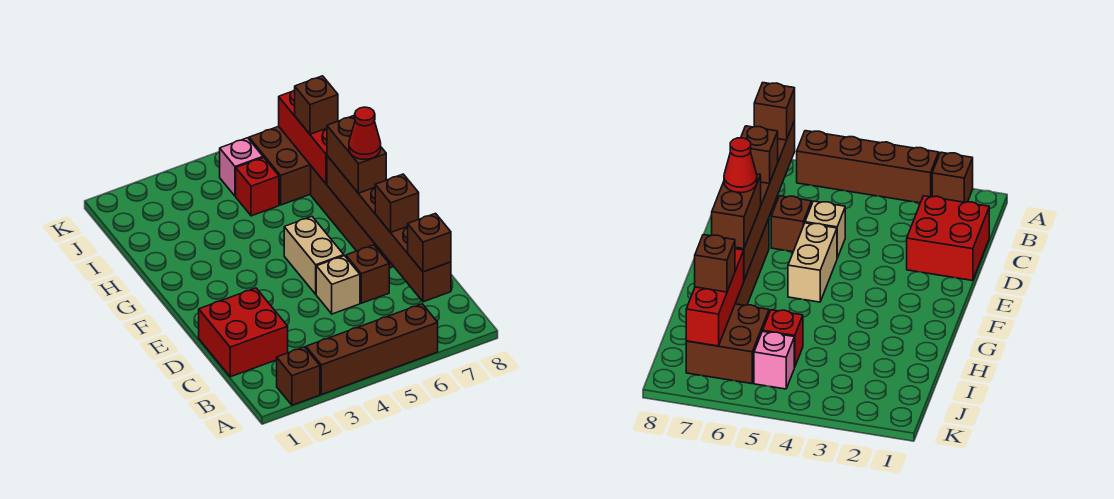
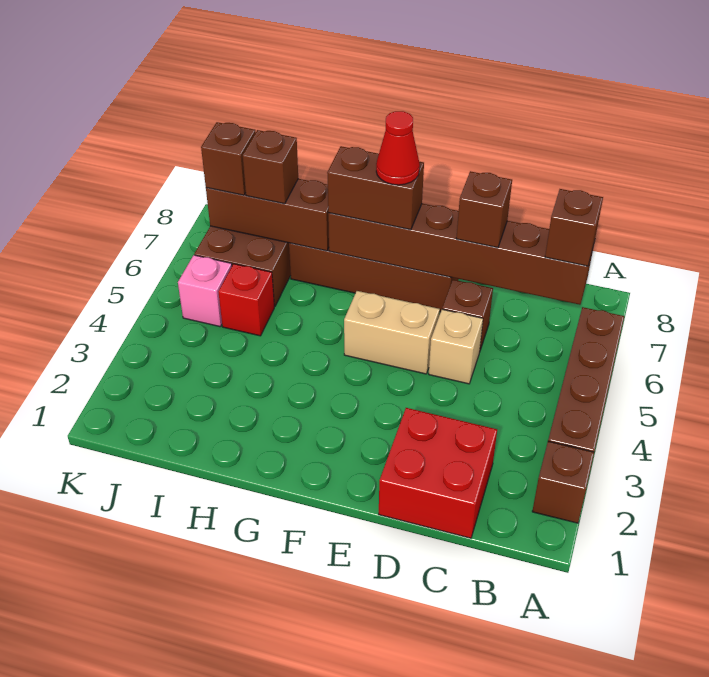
red brick H7:J7 level 2 -> brown brick H7:J7 level 2
none -> brown brick J7 level 3

